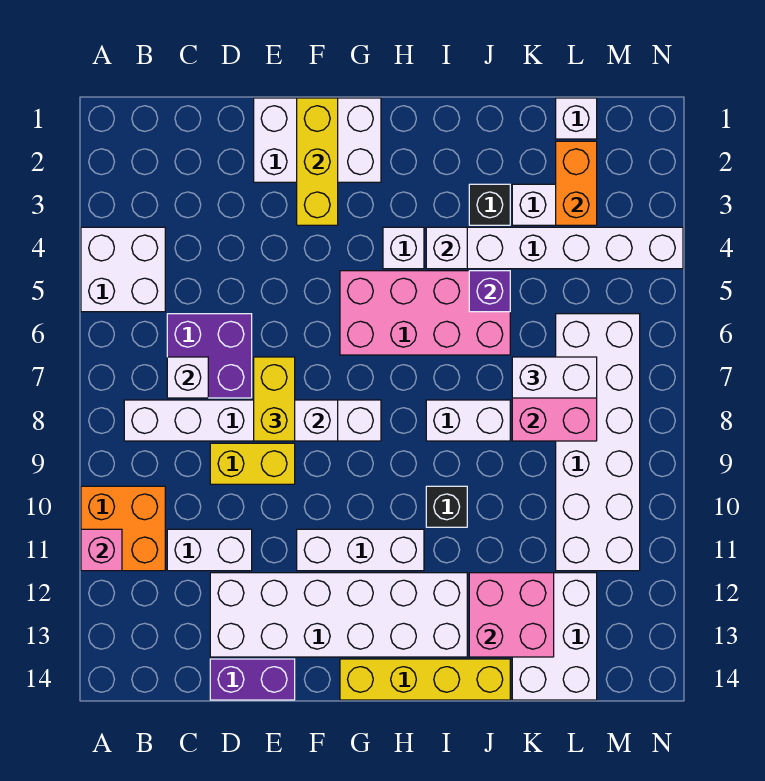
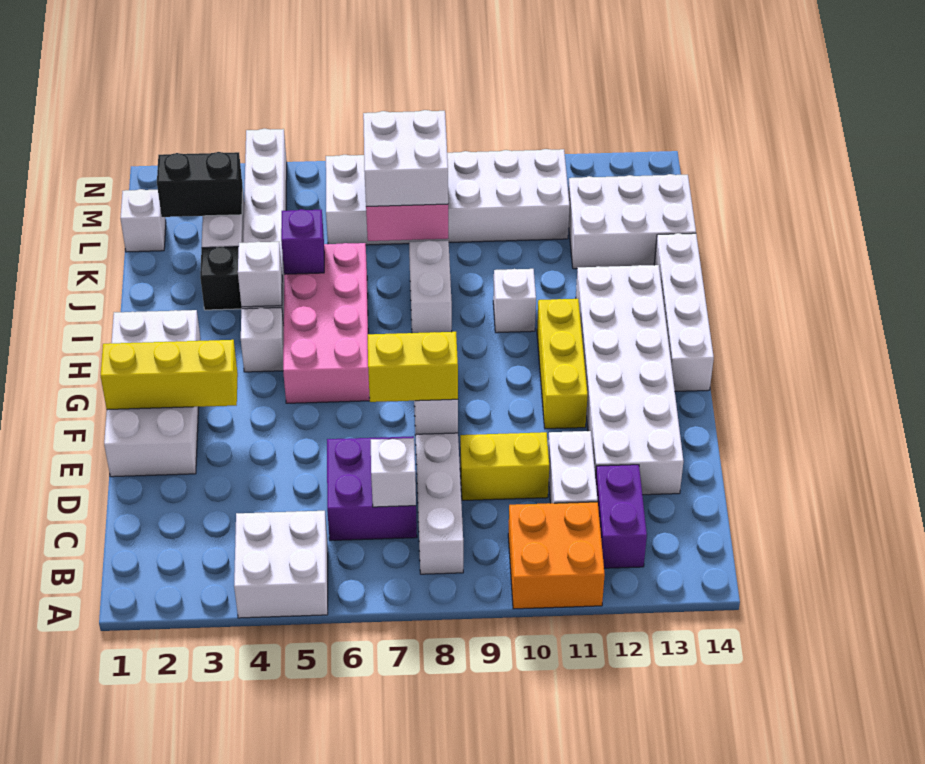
pink brick A11 level 2 -> none
yellow brick D9:E9 level 1 -> yellow brick D9:D10 level 1
purple brick D14:E14 level 1 -> purple brick B12:C12 level 1
white brick E1:G2 level 1 -> white brick E1:H2 level 1
white brick F11:H11 level 1 -> yellow brick F11:H11 level 1
yellow brick G14:J14 level 1 -> white brick G14:J14 level 1
black brick I10 level 1 -> white brick I10 level 1
pink brick J12:K13 level 2 -> none
white brick K7:L7 level 3 -> white brick K7:L8 level 3
orange brick L2:L3 level 2 -> black brick L2:L3 level 2

